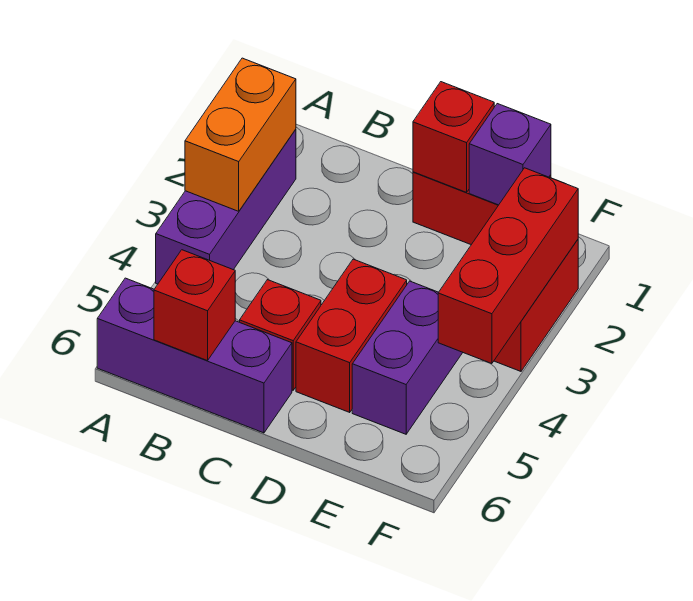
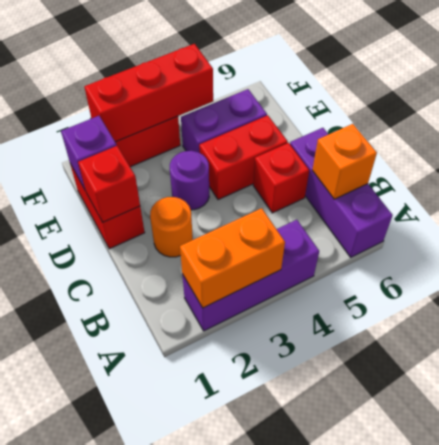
red brick B6 level 2 -> orange brick B6 level 2
none -> orange round brick C2 level 1
none -> purple round brick D3 level 1

